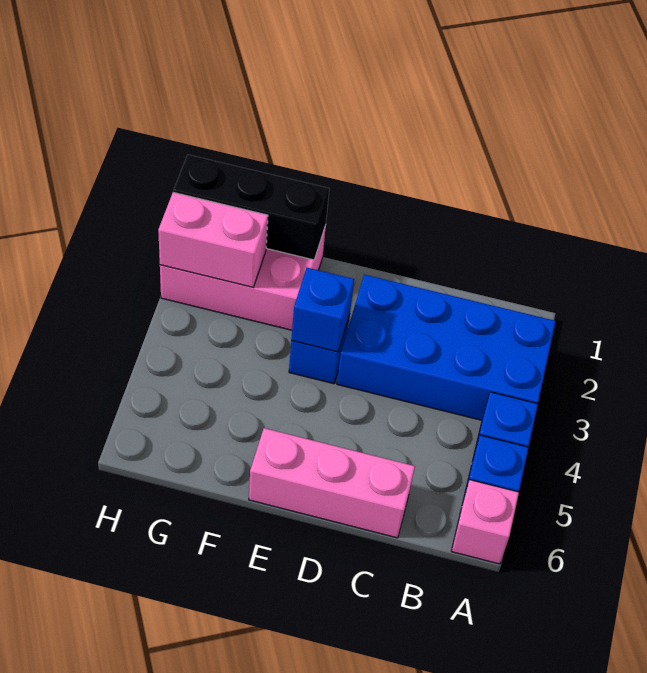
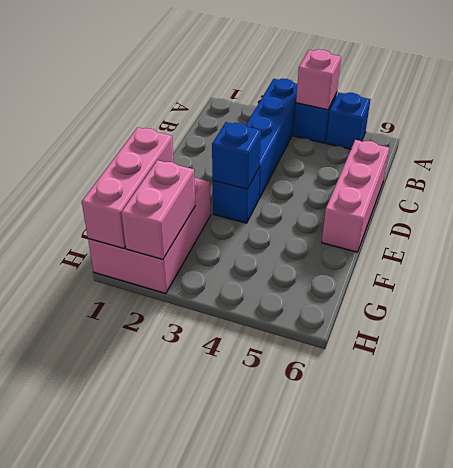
blue brick A2:D3 level 1 -> blue brick A3:D3 level 1
pink brick A6 level 1 -> pink brick A4 level 2
black brick F1:H1 level 2 -> pink brick F1:H1 level 2

